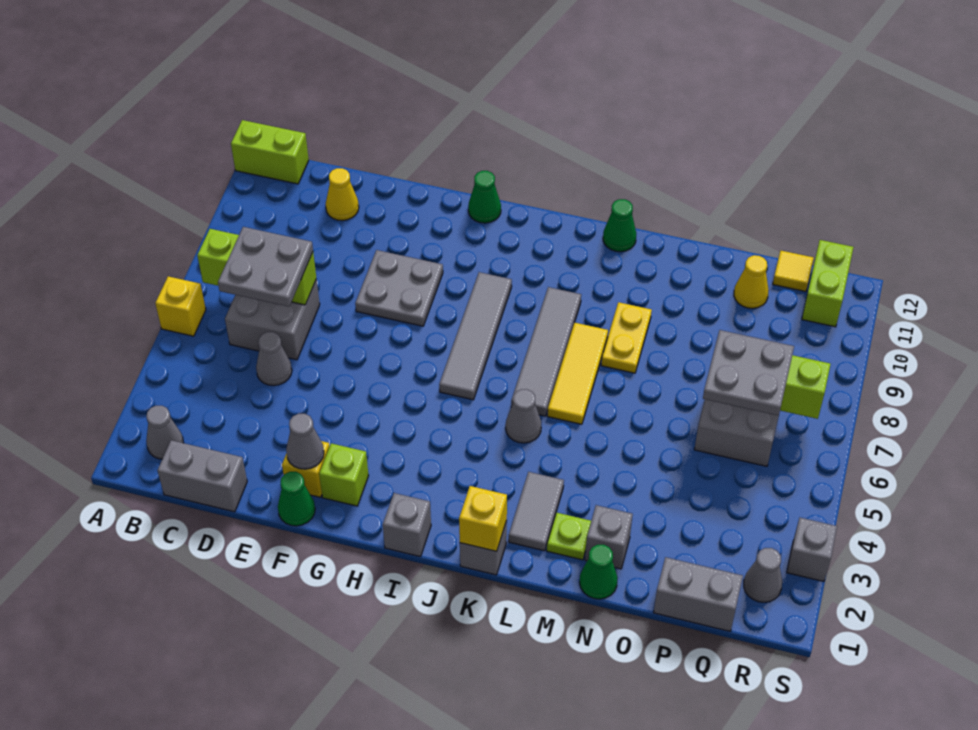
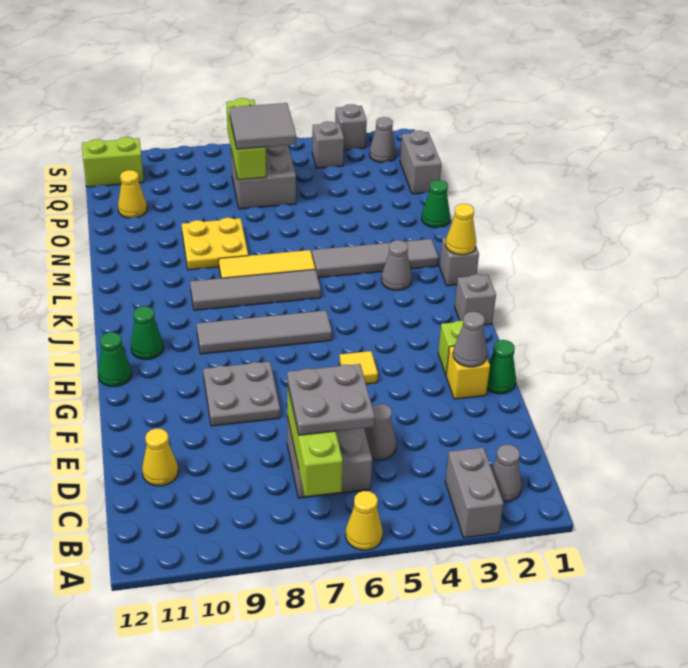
yellow brick A6 level 1 -> yellow cone A6 level 1
lime brick A12:B12 level 1 -> none
grey brick C1:D1 level 1 -> grey brick A3:B3 level 1
yellow brick K1 level 2 -> yellow cone K1 level 2
grey cone K5 level 1 -> grey cone K3 level 1
grey tile L2:L3 level 1 -> grey tile L2:L5 level 1
green cone L12 level 1 -> green cone I11 level 1
lime plate M2 level 1 -> none
yellow plate M8:M9 level 1 -> yellow plate M8:N9 level 1
grey brick N2 level 1 -> grey brick R4 level 1
grey plate P6:Q7 level 3 -> grey tile P6:Q7 level 3
yellow tile Q12 level 1 -> yellow tile G5 level 1

